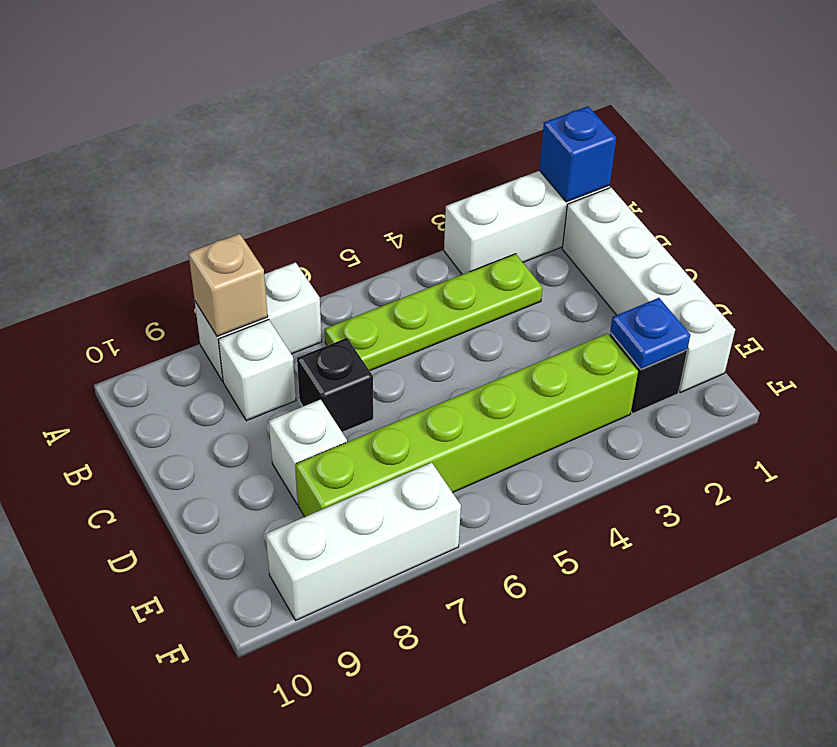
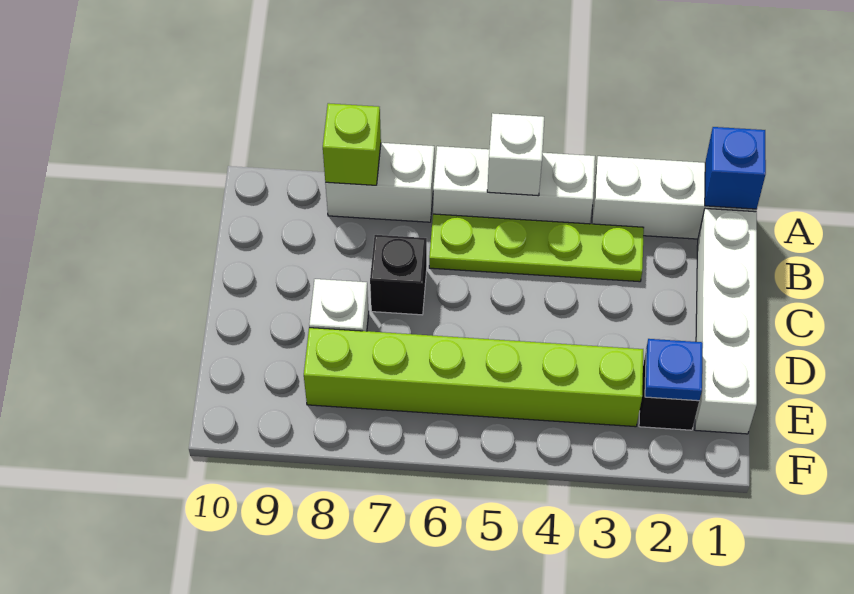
tan brick A8 level 2 -> lime brick A8 level 2
white brick B8 level 1 -> white brick A5 level 2
white brick F7:F9 level 1 -> white brick A4:A6 level 1

